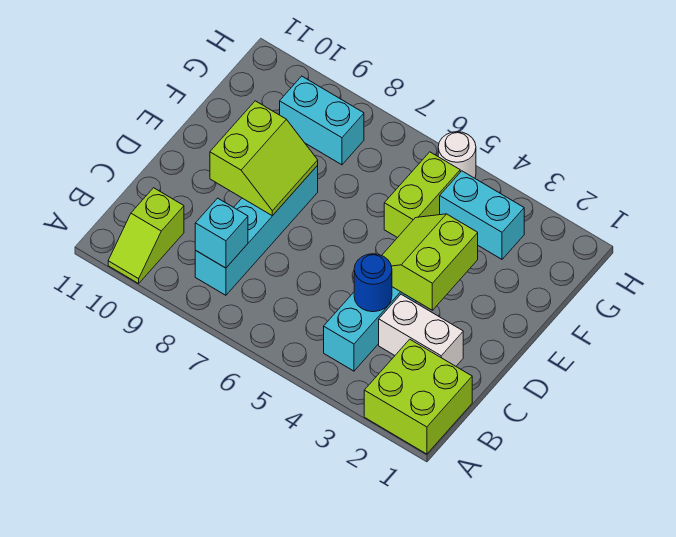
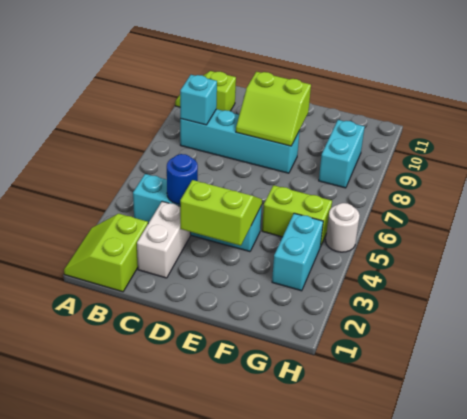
lime brick A1:B2 level 1 -> lime slope A1:B2 level 1 top B

